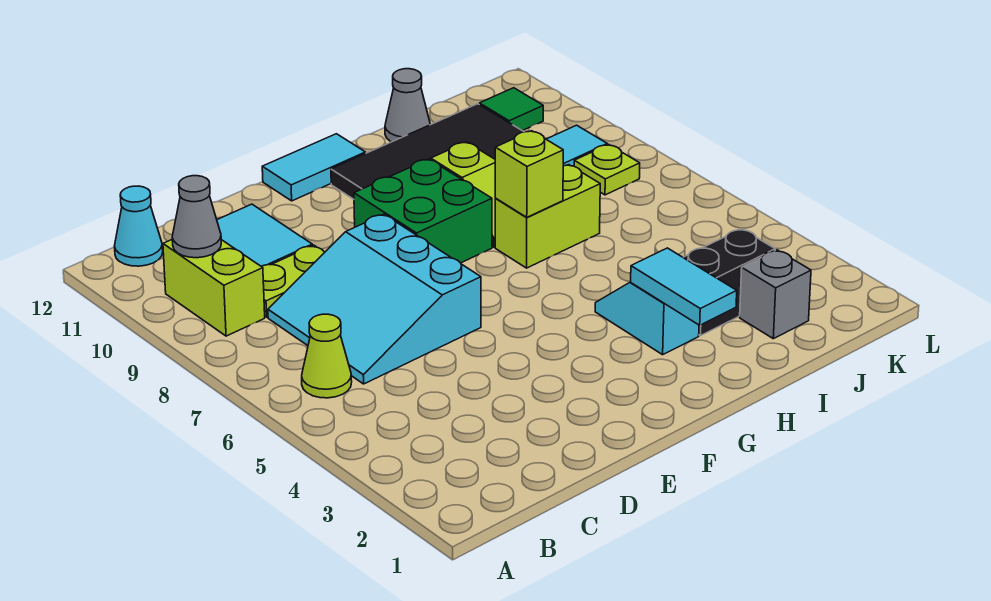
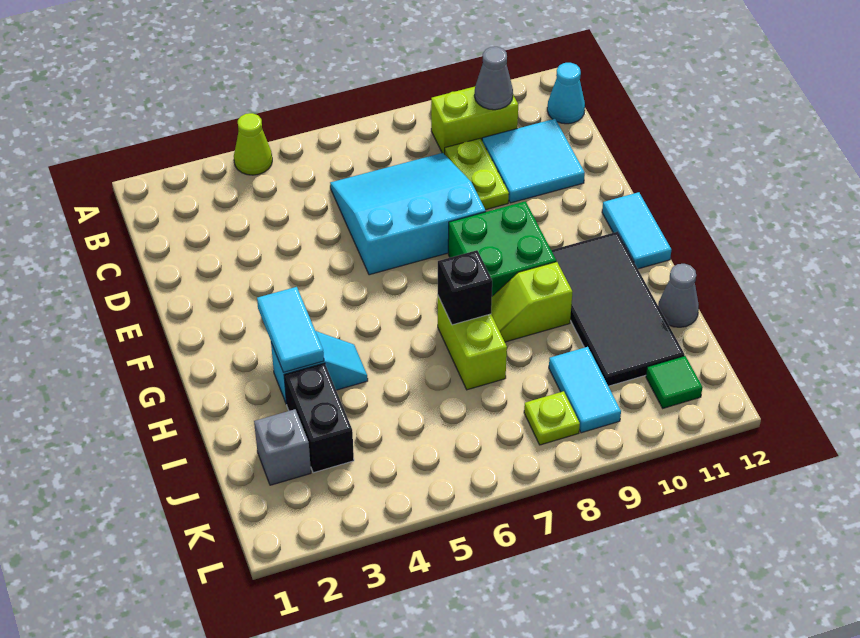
lime cone B6 level 1 -> lime cone A4 level 1
cyan tile H2:H3 level 2 -> cyan tile G3:H3 level 2
lime brick H7 level 2 -> black brick H7 level 2

